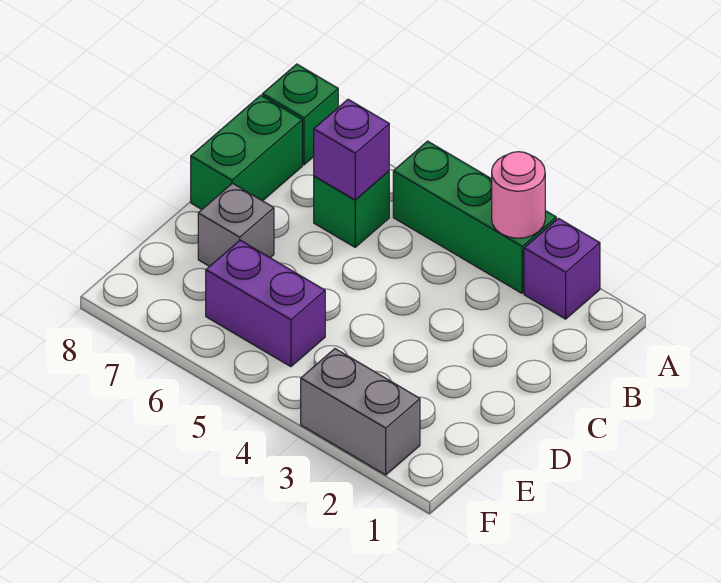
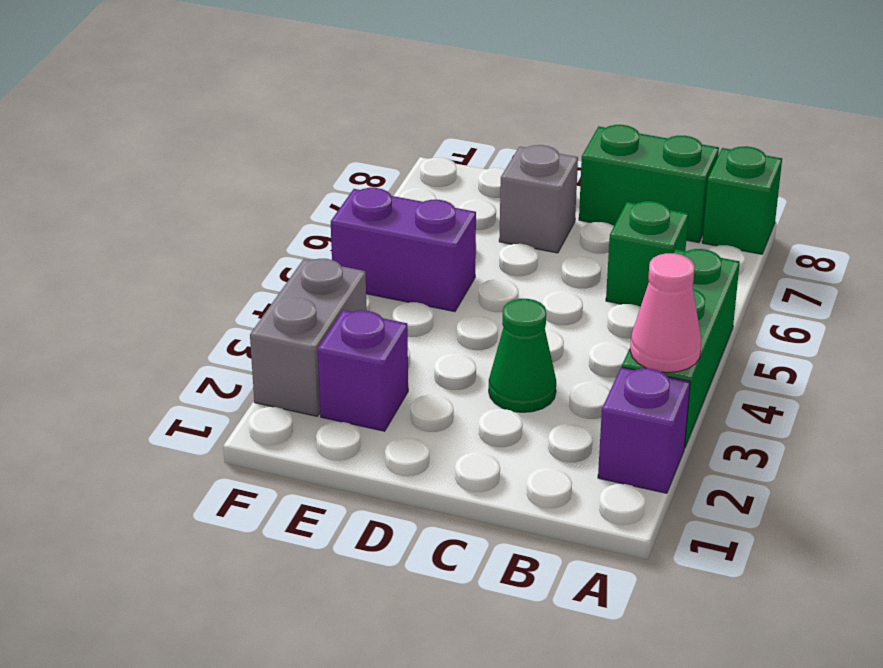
pink round brick A3 level 2 -> pink cone A3 level 2
purple brick B6 level 2 -> purple brick E2 level 1
none -> green cone C3 level 1
purple brick E5:E6 level 1 -> purple brick E5:F5 level 1

